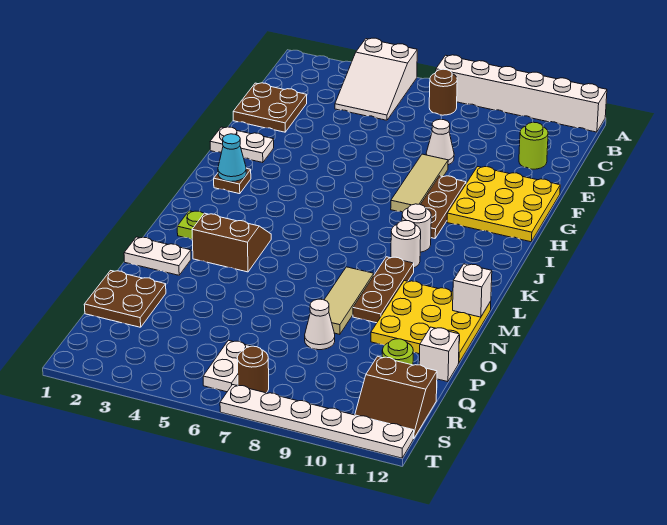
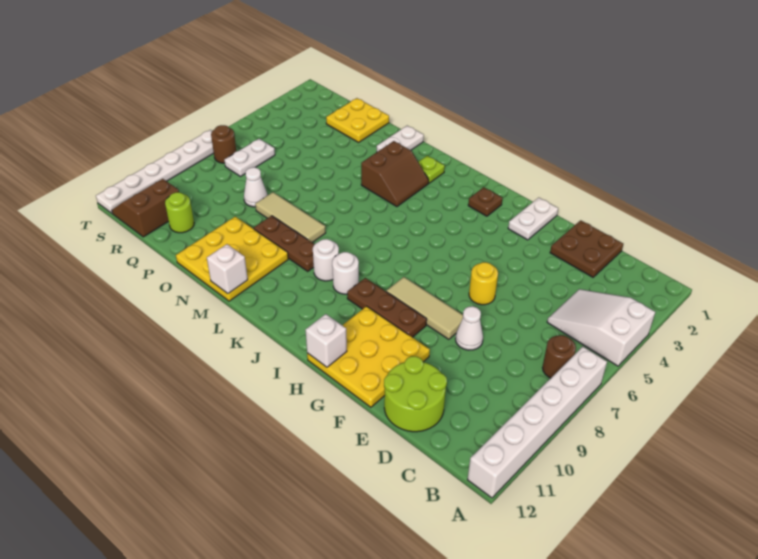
lime round brick D11 level 1 -> lime round brick D11:E12 level 1
none -> yellow round brick F6 level 1
cyan cone I2 level 2 -> none
brown plate P1:Q2 level 1 -> yellow plate P1:Q2 level 1
white brick P12 level 1 -> white brick H12 level 2
white plate R6:S6 level 1 -> white plate R6:R7 level 1

